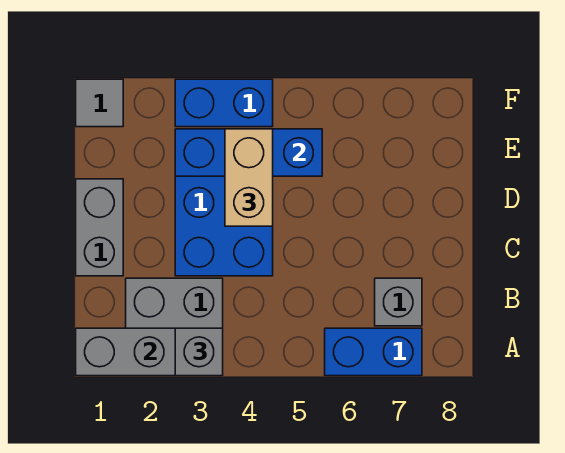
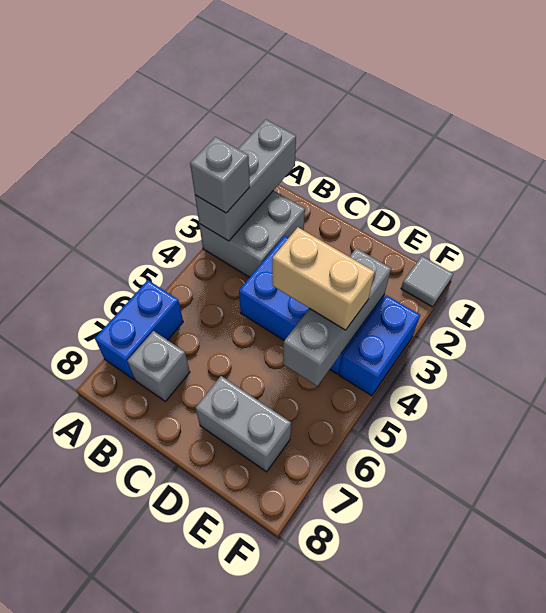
grey brick C1:D1 level 1 -> grey brick D7:E7 level 1
blue brick E3:E5 level 2 -> grey brick E3:E5 level 2

